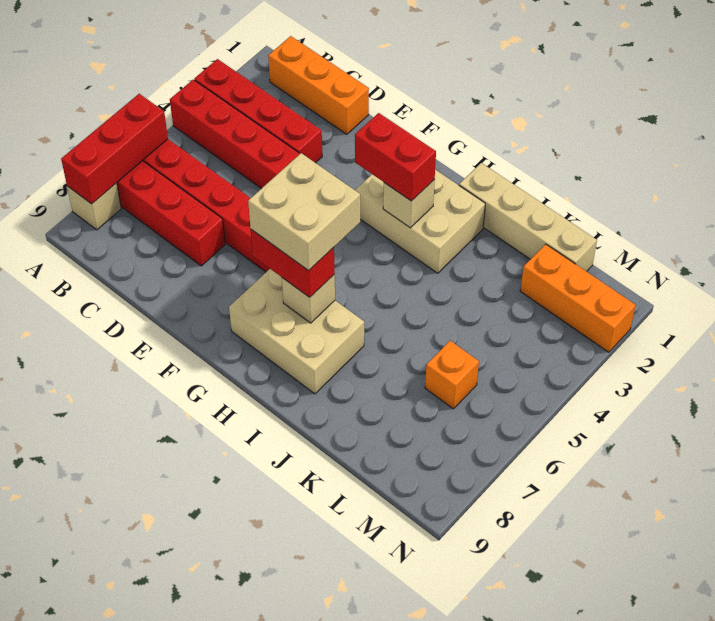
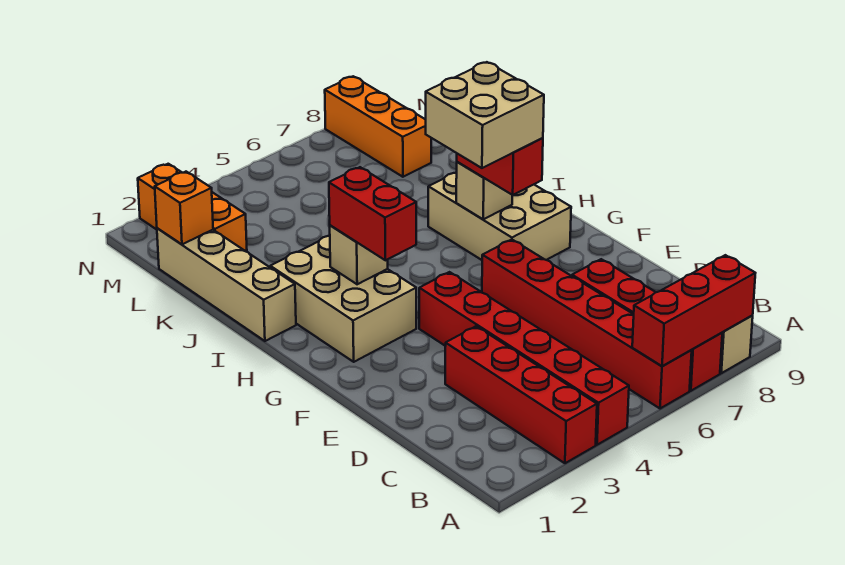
orange brick B1:D1 level 1 -> orange brick L8:N8 level 1
orange brick L6 level 1 -> orange brick L1 level 2

